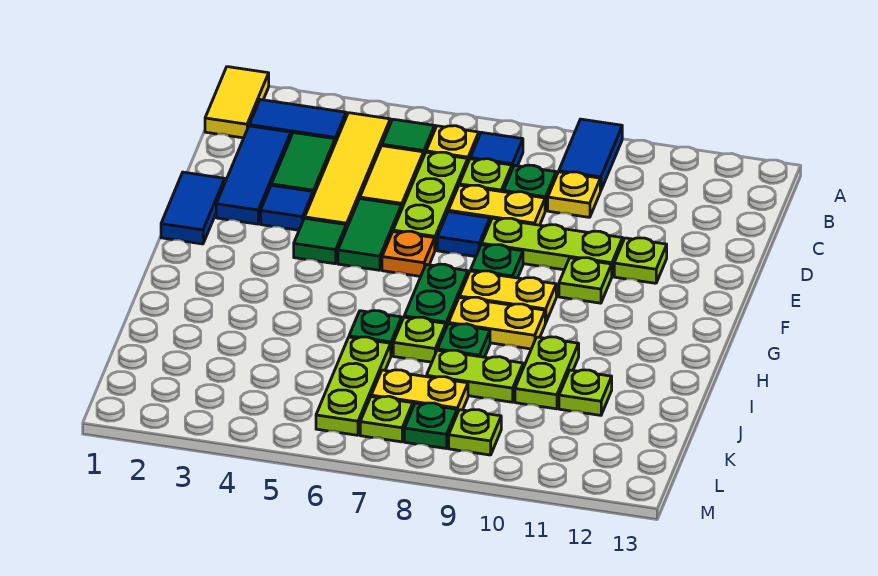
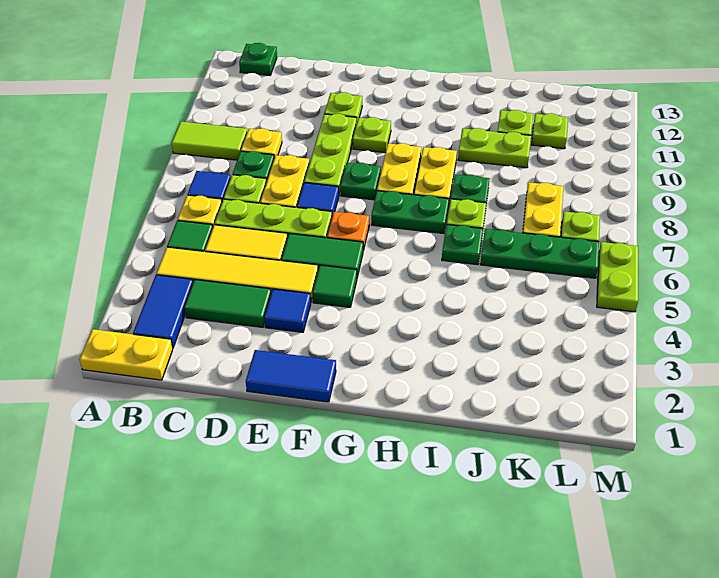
yellow tile A1:B1 level 1 -> yellow plate A1:B1 level 1
blue tile A9:B9 level 1 -> lime tile A9:B9 level 1
blue tile C2:E2 level 1 -> none
lime plate J6:L6 level 1 -> green plate J6:L6 level 1
lime plate J8:J9 level 1 -> lime plate M5:M6 level 1
green plate L8 level 1 -> green plate B13 level 1
lime plate L9 level 1 -> lime plate K11 level 1

